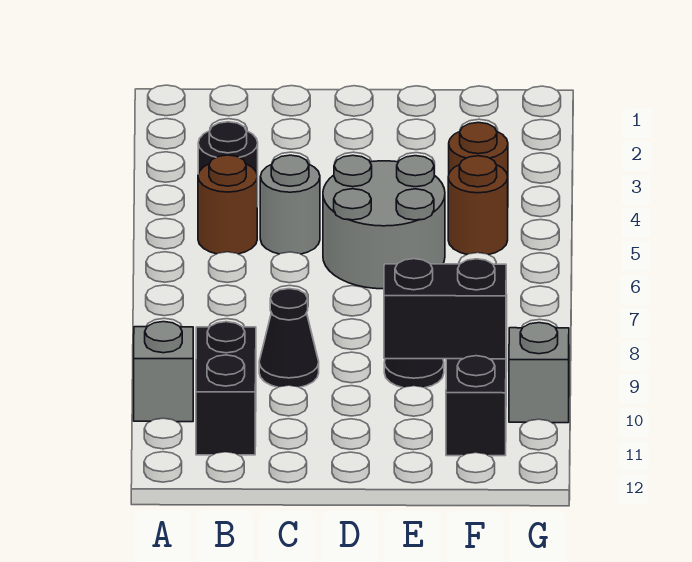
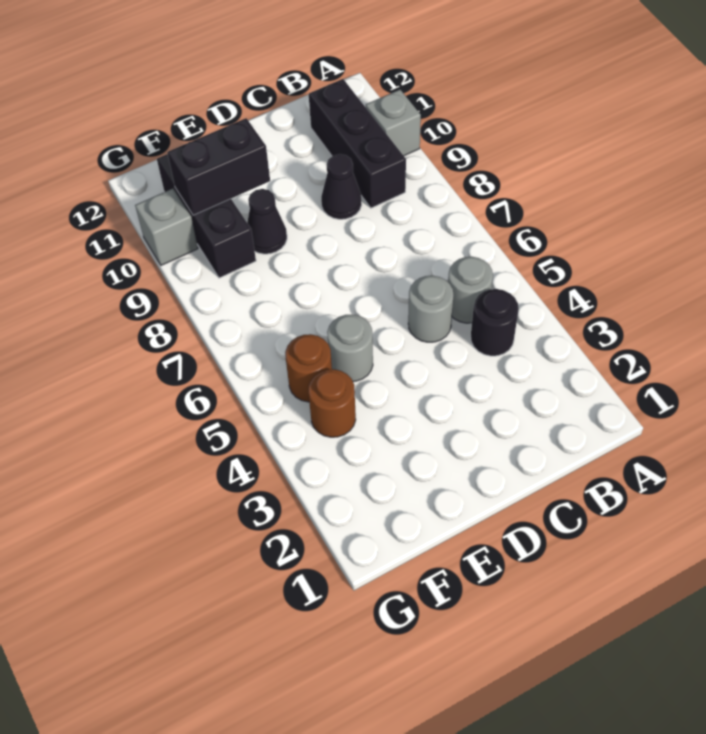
brown round brick B5 level 1 -> grey round brick B5 level 1
black brick B10:B11 level 1 -> black brick B9:B11 level 1
grey round brick D5:E6 level 1 -> grey round brick E5 level 1

